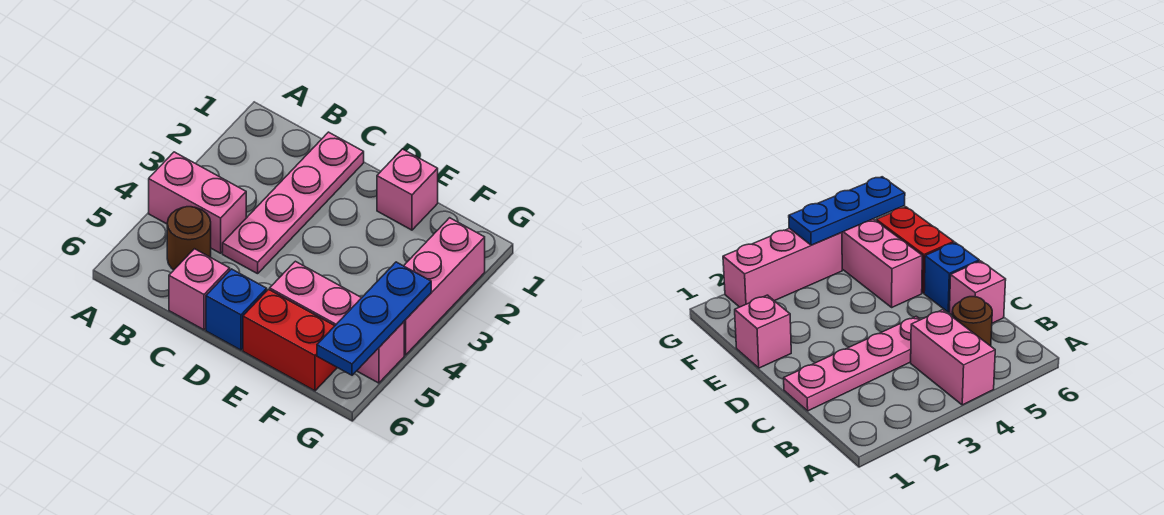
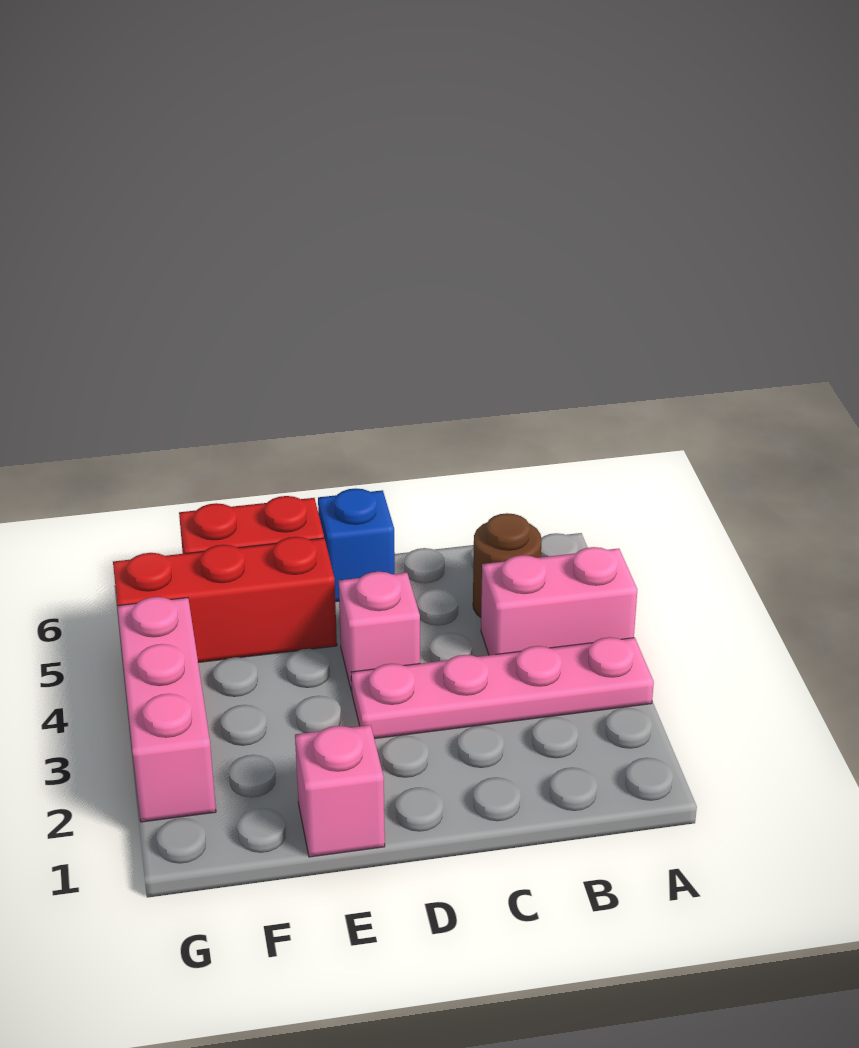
pink plate C1:C4 level 1 -> pink plate A3:D3 level 1
pink brick C6 level 1 -> pink brick D4 level 1
pink brick E5:G5 level 1 -> red brick E5:G5 level 1
blue plate G4:G6 level 2 -> none

